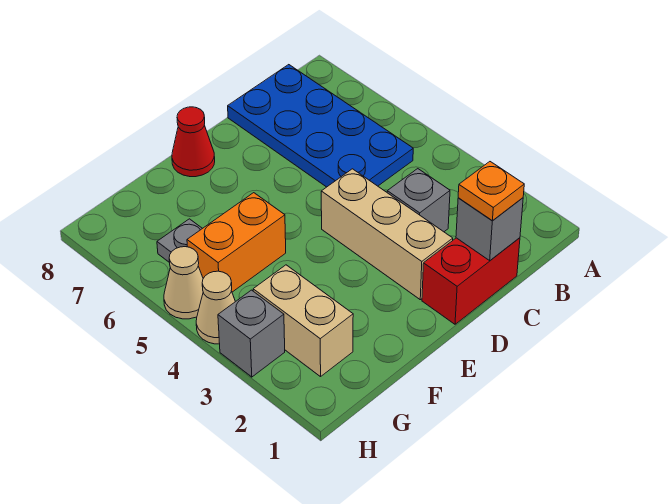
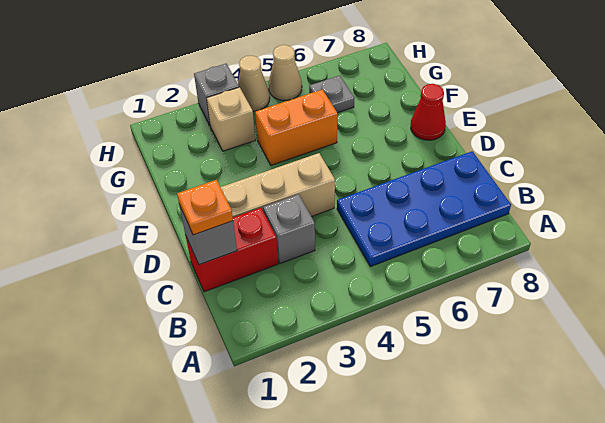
red brick C1:D1 level 1 -> red brick C1:C2 level 1
orange brick F5:G5 level 1 -> orange brick F4:F5 level 1
tan brick G2:G3 level 1 -> tan brick G3 level 1

